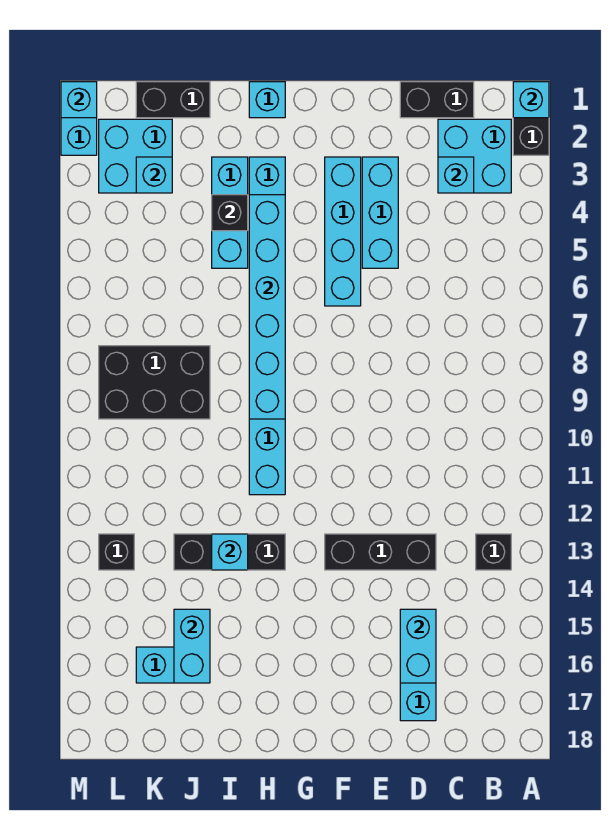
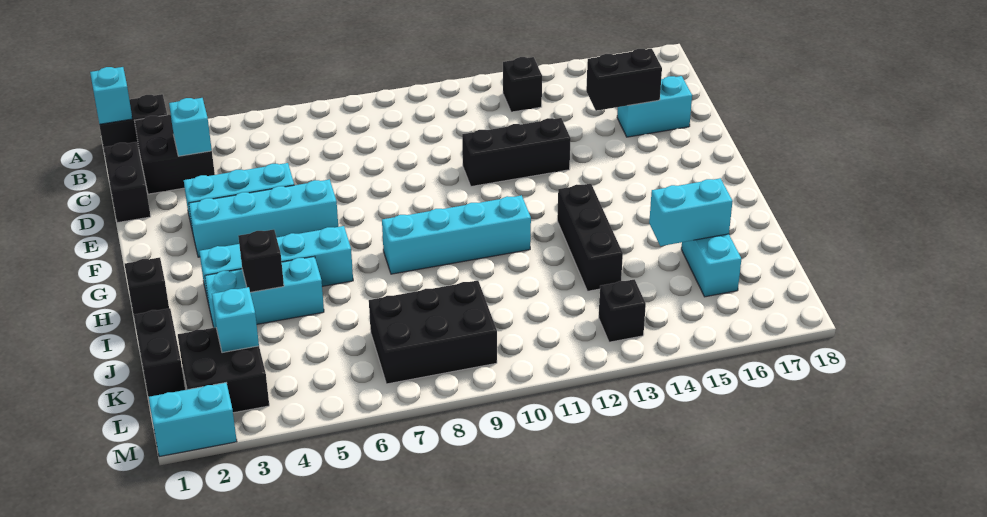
cyan brick B2:C3 level 1 -> black brick B2:C3 level 1
black brick D13:F13 level 1 -> black brick E11:E13 level 1
cyan brick D15:D16 level 2 -> black brick D15:D16 level 2
cyan brick H1 level 1 -> black brick H1 level 1
cyan brick H4:H9 level 2 -> none
cyan brick I13 level 2 -> none
black brick J8:L9 level 1 -> black brick K7:L9 level 1
cyan brick K2:L3 level 1 -> black brick K2:L3 level 1
cyan brick M1 level 2 -> none

